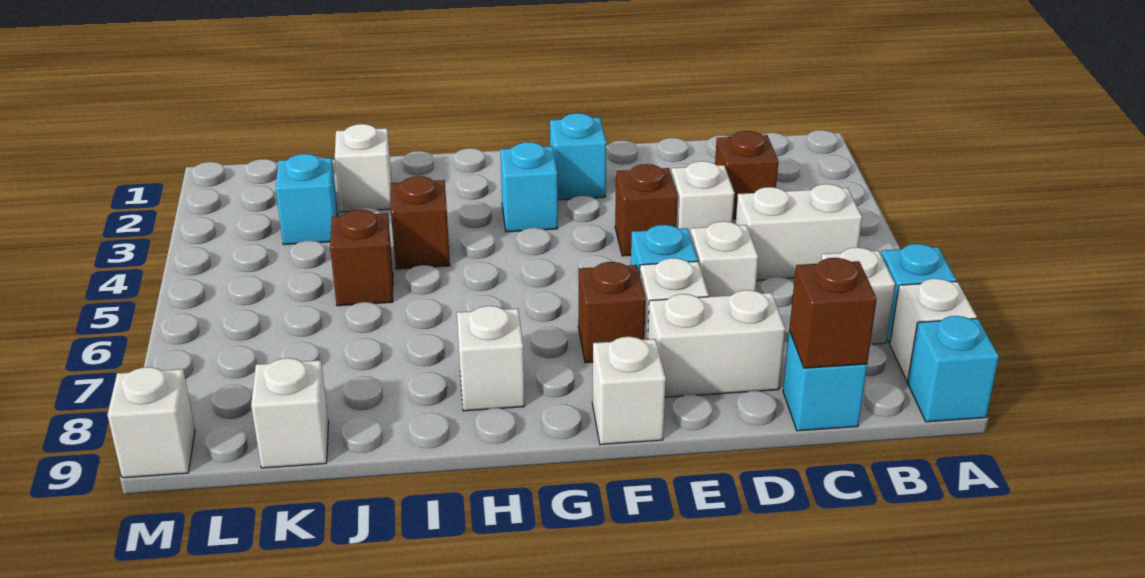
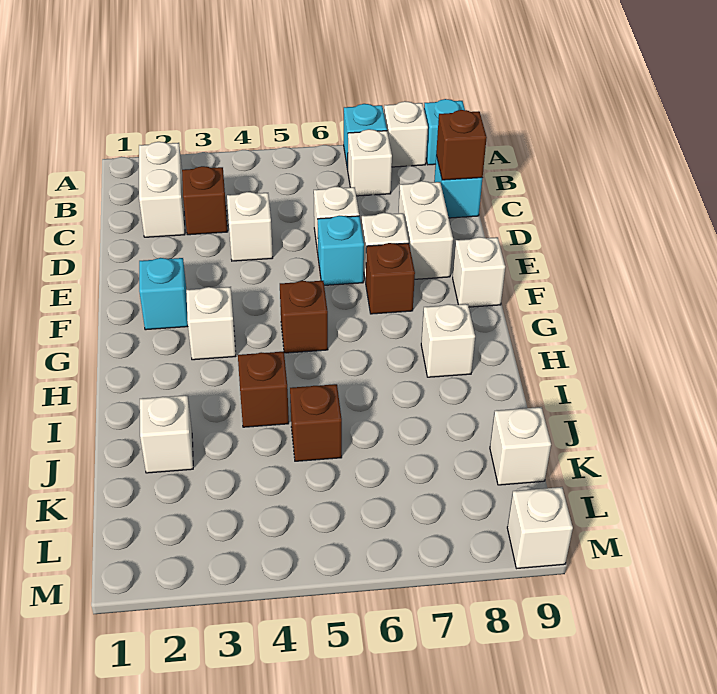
white brick B5:C5 level 1 -> white brick B2:C2 level 1
brown brick E4 level 1 -> brown brick G5 level 1
cyan brick G3 level 1 -> white brick G3 level 1
cyan brick K3 level 1 -> none

